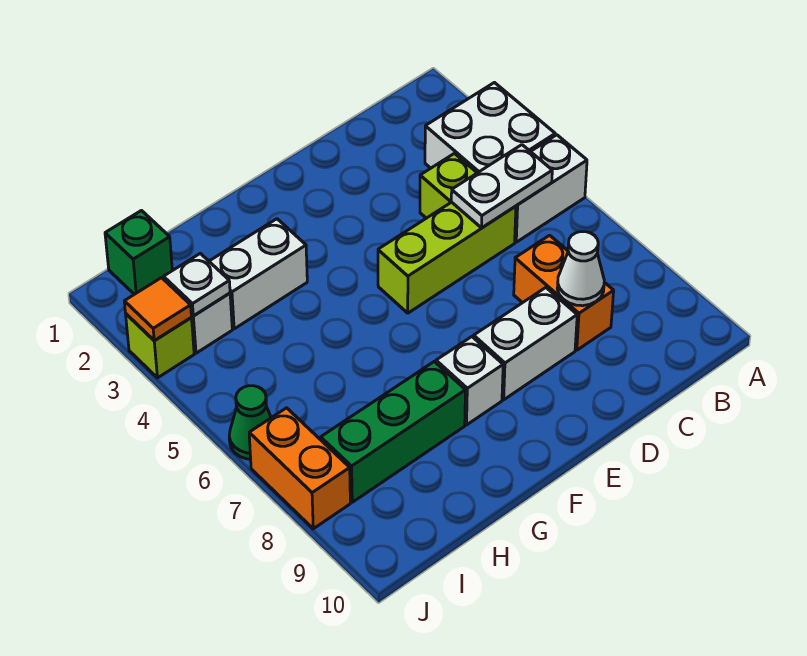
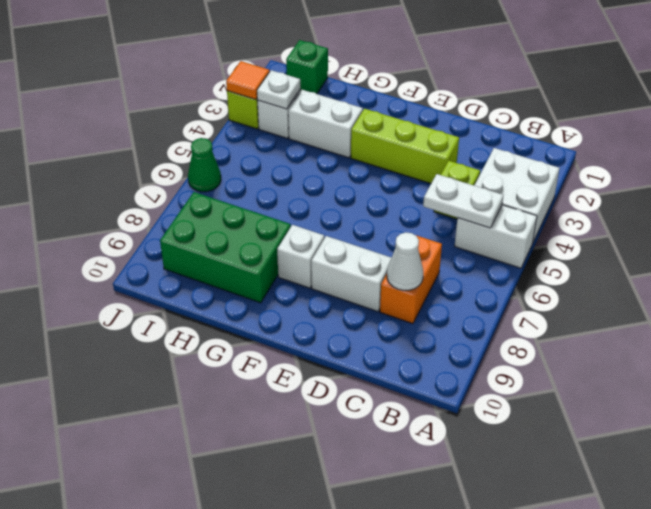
lime brick C5:E5 level 1 -> lime brick D3:F3 level 1
green brick G8:I8 level 1 -> green brick G8:I9 level 1
orange brick J7:J8 level 1 -> none

